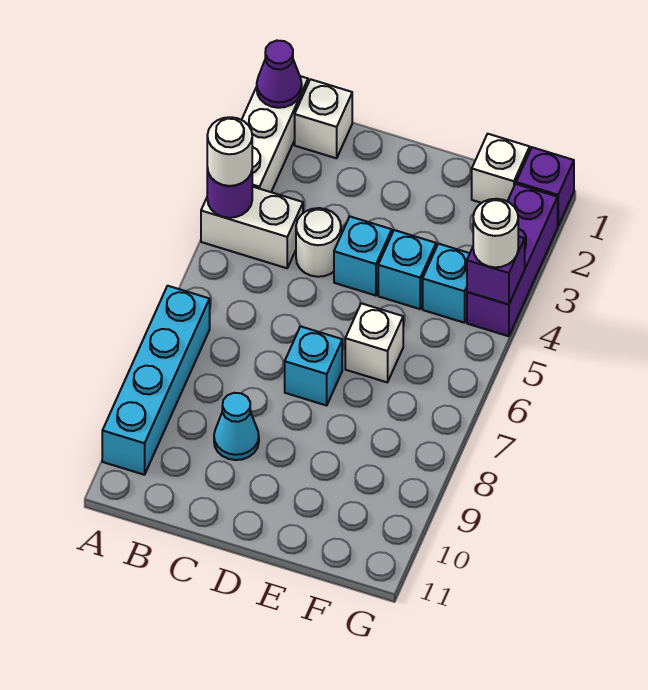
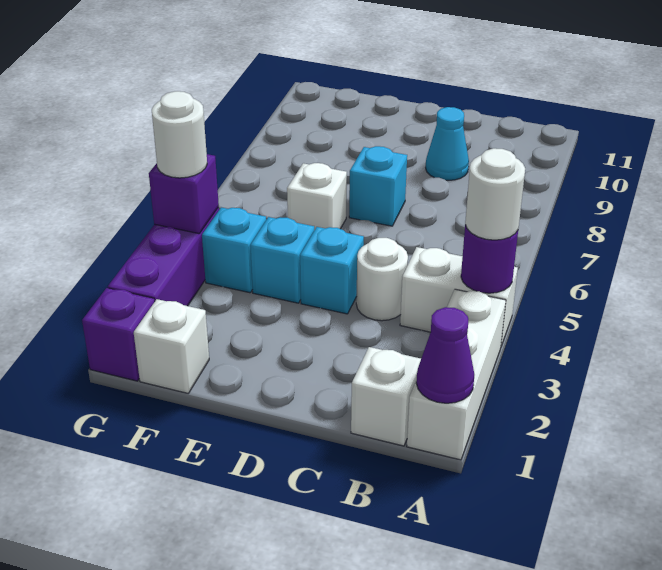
cyan brick A7:A10 level 1 -> none

